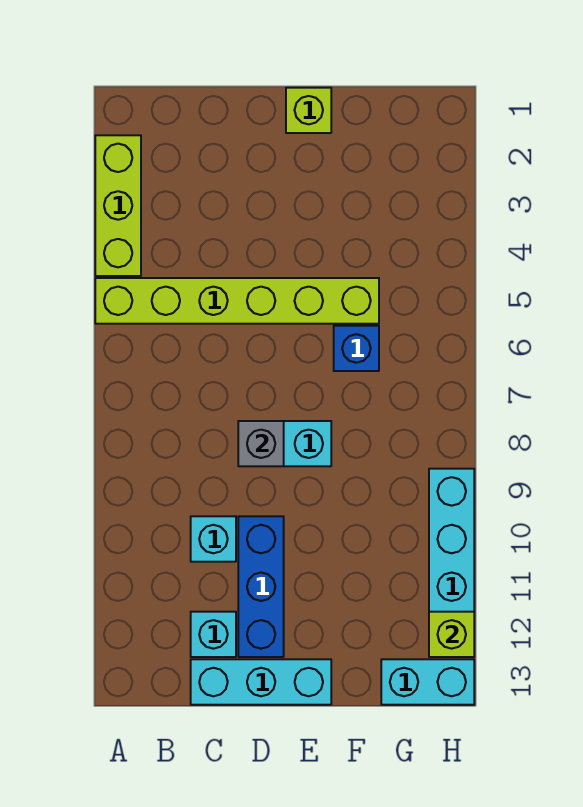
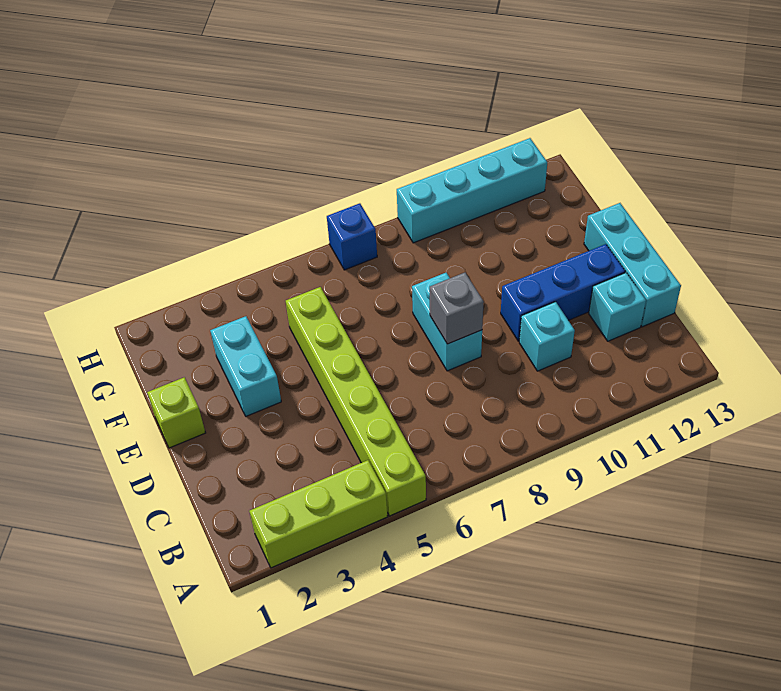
blue brick F6 level 1 -> blue brick H7 level 1
cyan brick G13:H13 level 1 -> cyan brick E3:F3 level 1
lime brick H12 level 2 -> none

